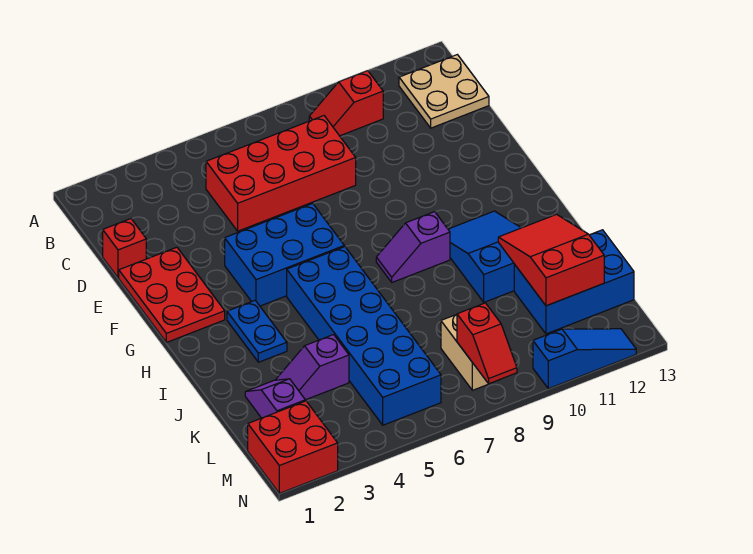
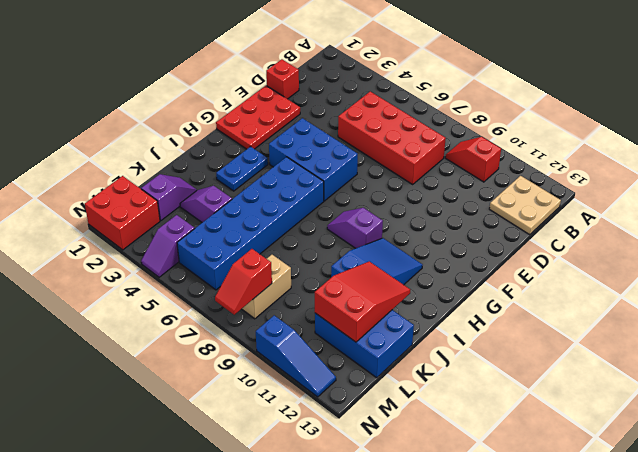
none -> purple slope M4:N4 level 1 top M

